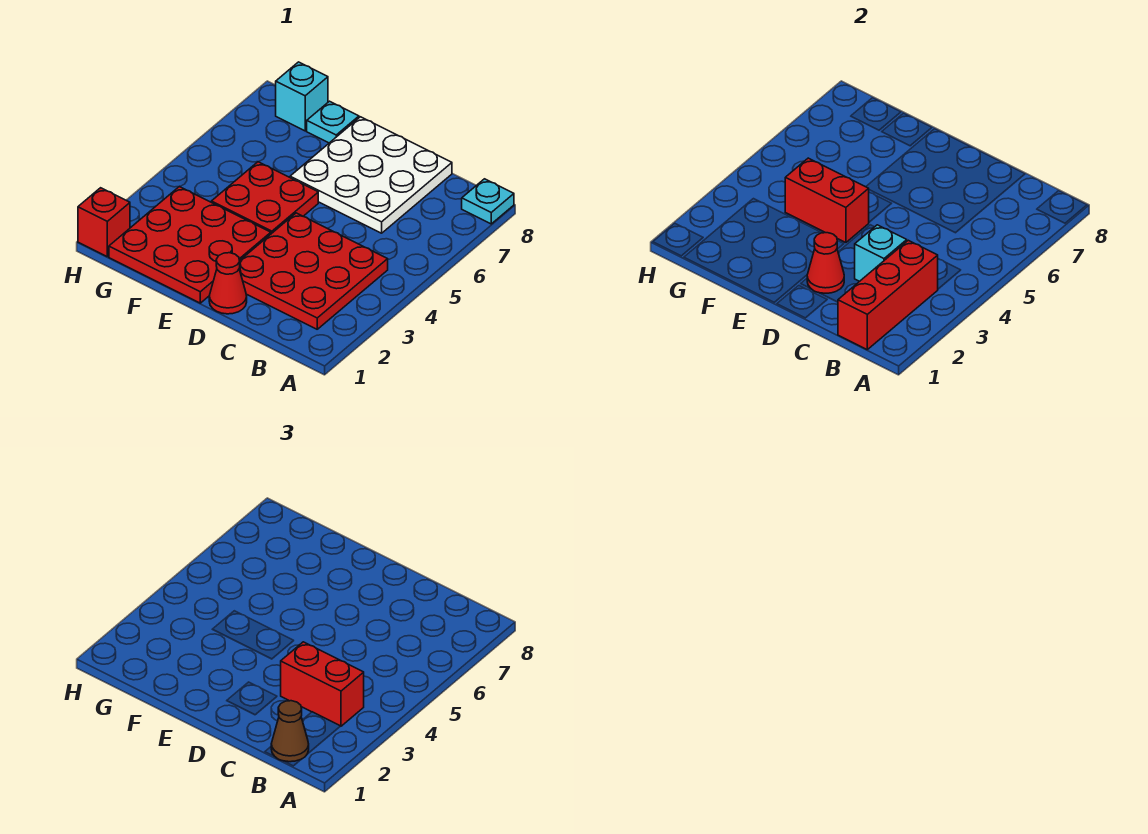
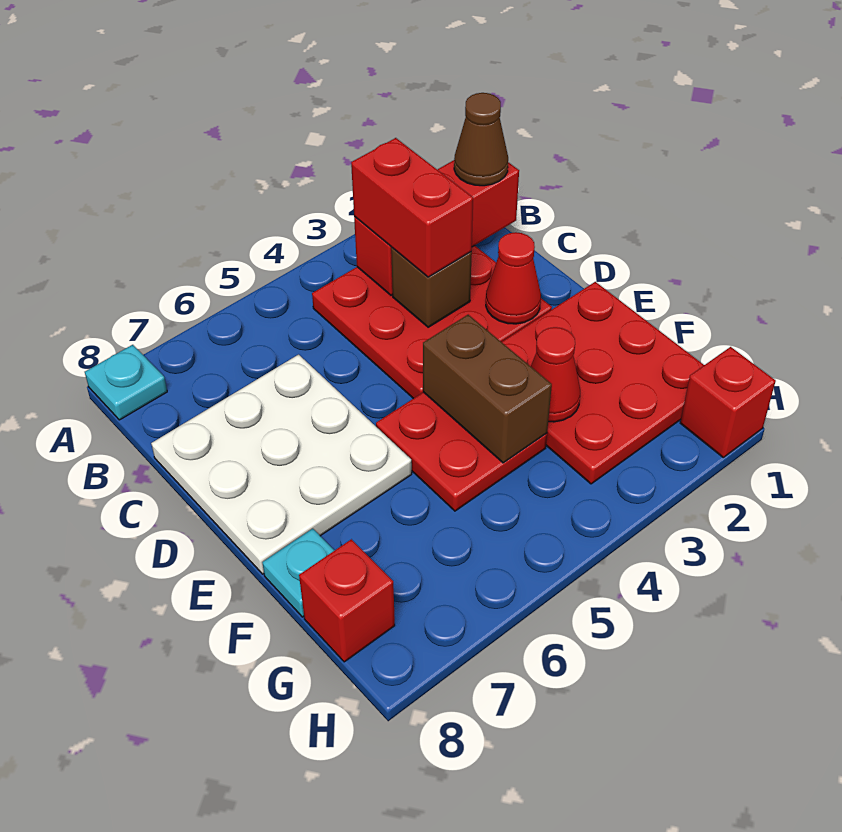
cyan brick C3 level 2 -> brown brick C3 level 2
red cone D1 level 1 -> red cone F3 level 2
red brick E4:F4 level 2 -> brown brick E4:F4 level 2
cyan brick G8 level 1 -> red brick G8 level 1

